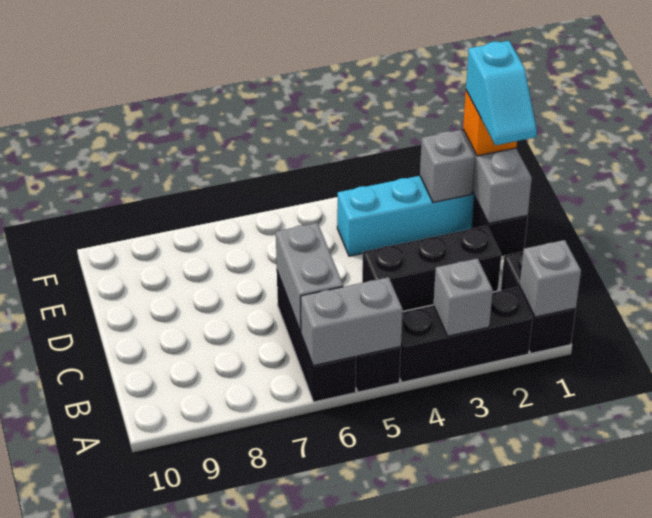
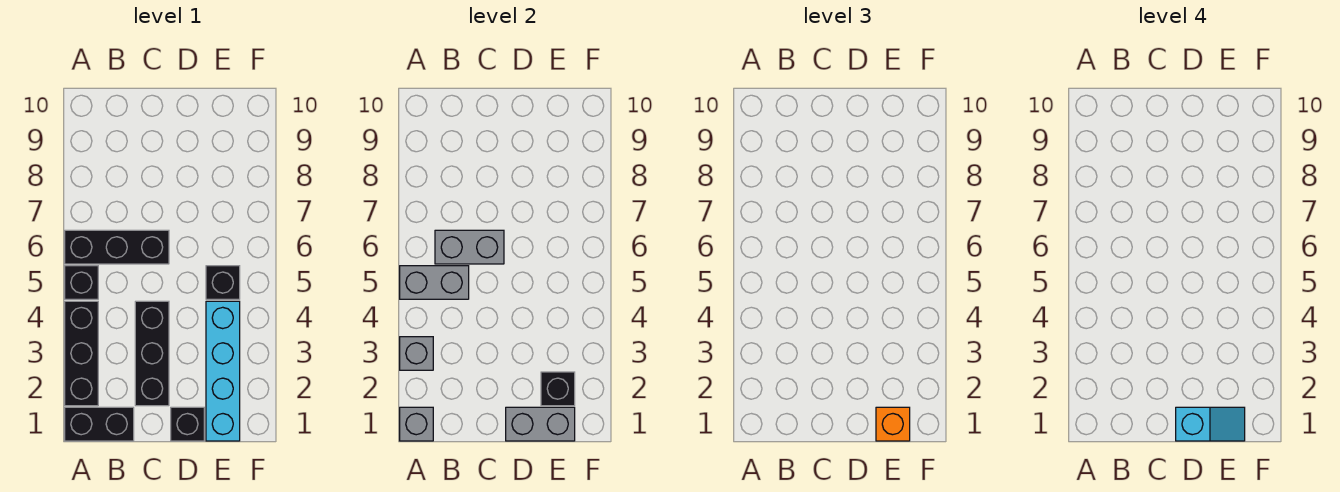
grey brick A5:A6 level 2 -> grey brick A5:B5 level 2
cyan slope D1:E1 level 4 top E -> cyan slope D1:E1 level 4 top D
grey brick E2 level 2 -> black brick E2 level 2
none -> black brick E5 level 1

